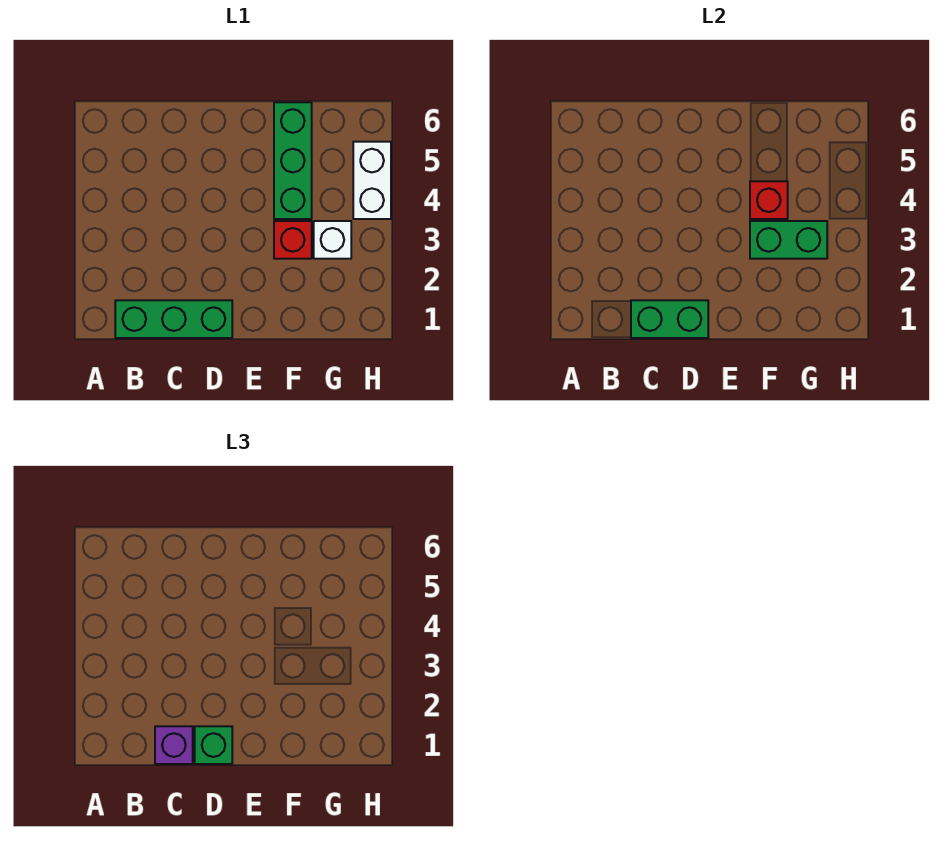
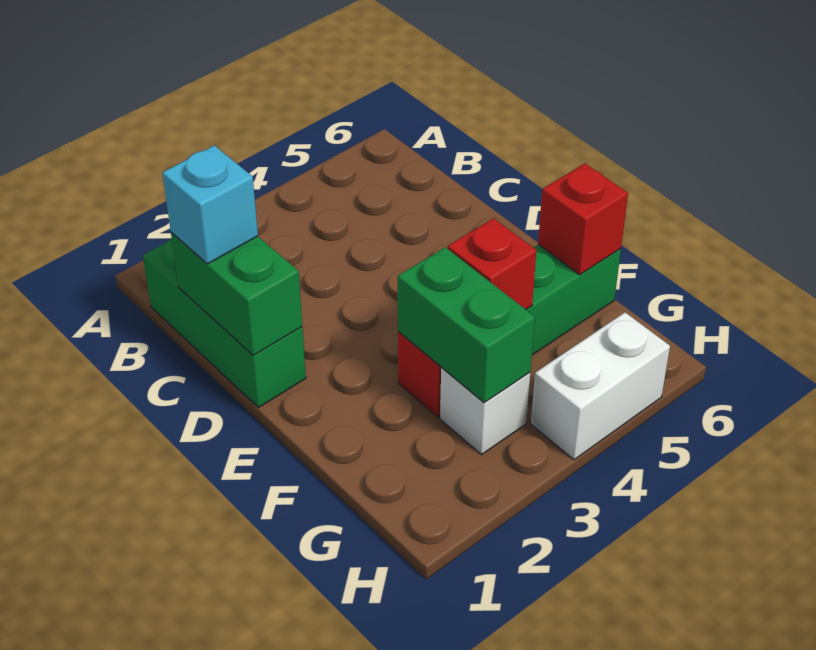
purple brick C1 level 3 -> cyan brick C1 level 3
green brick D1 level 3 -> none
none -> red brick F6 level 2

